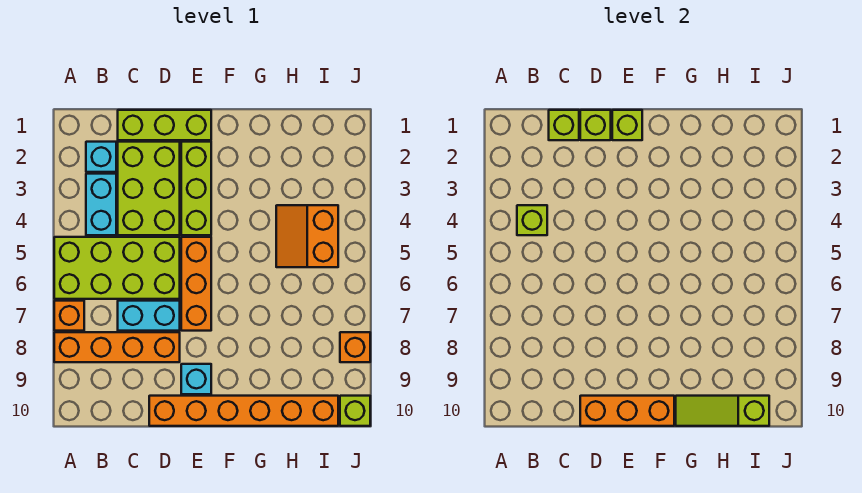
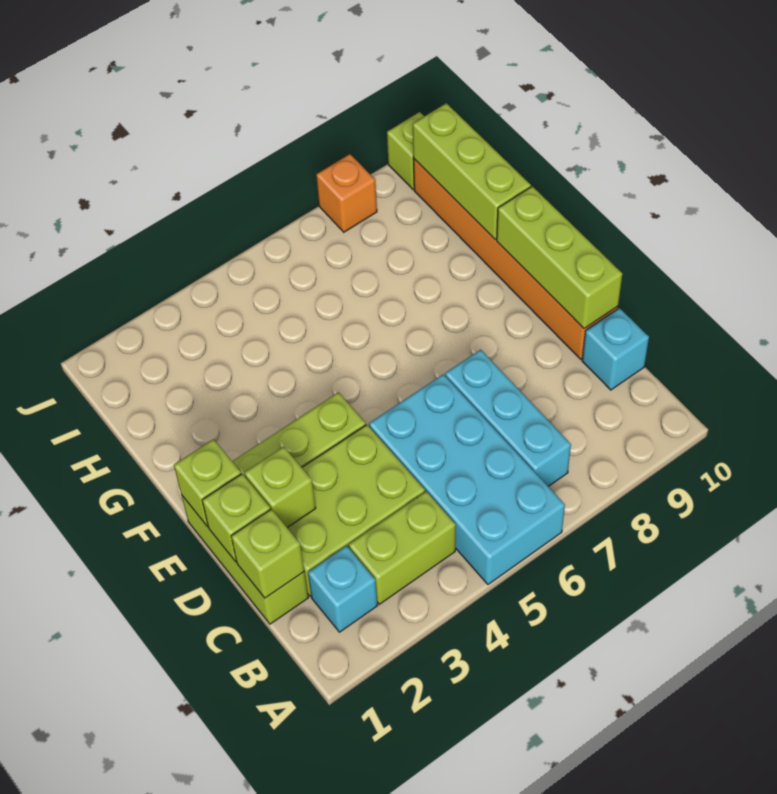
lime brick A5:D6 level 1 -> cyan brick A5:D6 level 1
orange brick A7 level 1 -> none
orange brick A8:D8 level 1 -> none
cyan brick B3:B4 level 1 -> lime brick B3:B4 level 1
lime brick B4 level 2 -> lime brick D2 level 2
cyan brick C7:D7 level 1 -> cyan brick B7:D7 level 1
orange brick D10:F10 level 2 -> lime brick D10:F10 level 2
orange brick E5:E7 level 1 -> none
cyan brick E9 level 1 -> cyan brick C10 level 1
lime slope G10:I10 level 2 top I -> lime brick G10:I10 level 2
orange slope H4:I5 level 1 top I -> none

